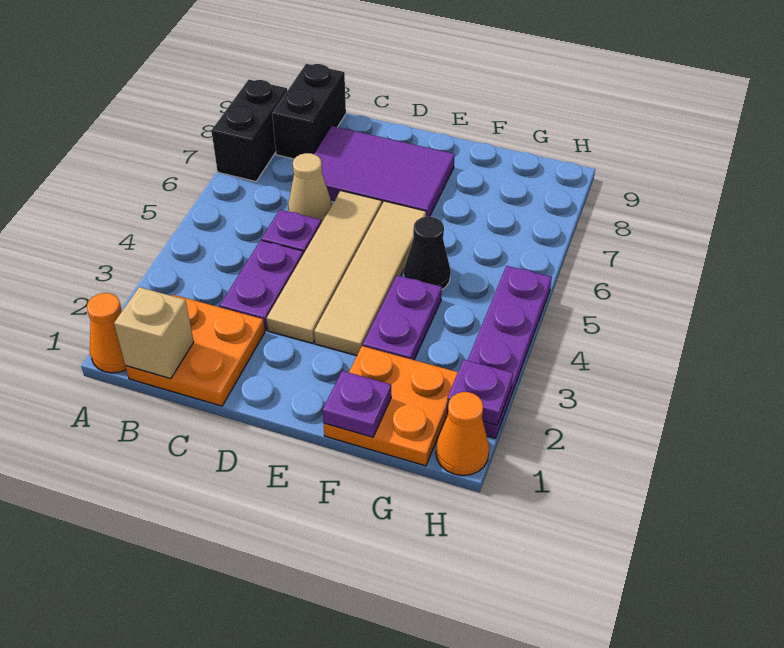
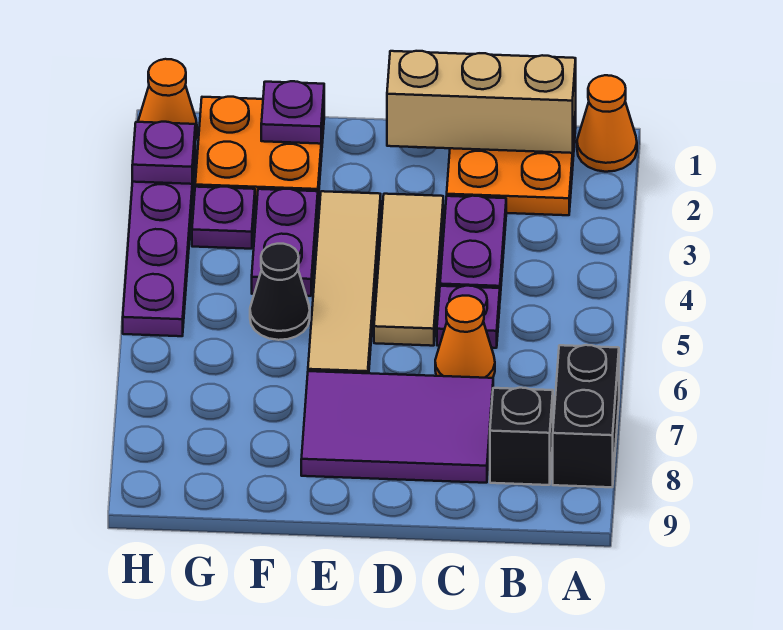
tan brick B1 level 2 -> tan brick B1:D1 level 2
black brick B8:B9 level 1 -> black brick B8 level 1
tan cone C6 level 1 -> orange cone C6 level 1
tan tile D3:D6 level 1 -> tan tile D3:D5 level 1
none -> purple plate G3 level 1

